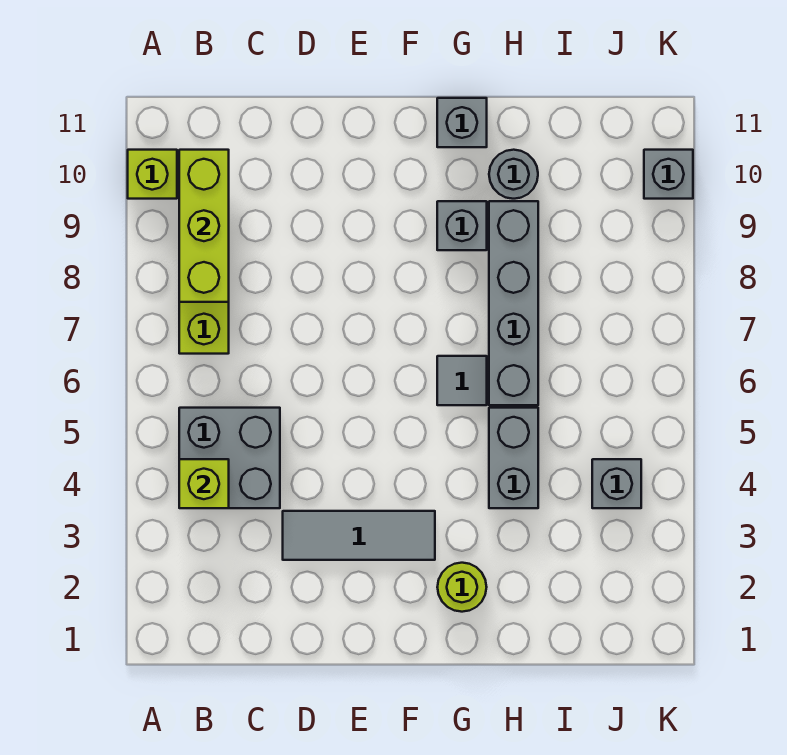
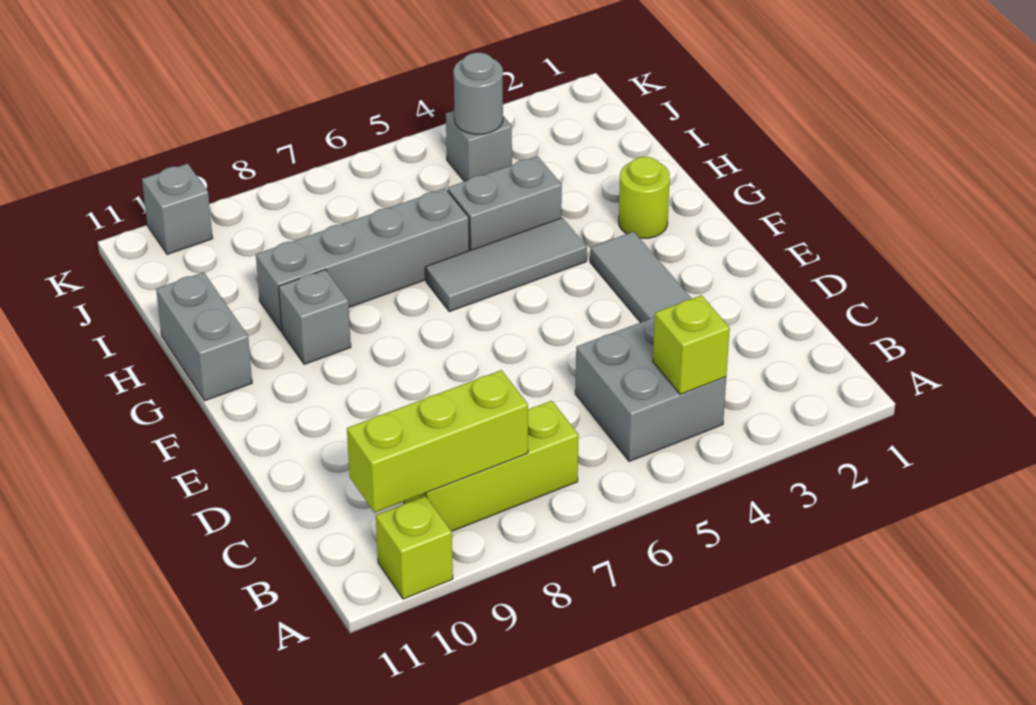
grey tile G6 level 1 -> grey tile G4:G6 level 1
grey brick G11 level 1 -> grey brick G11:H11 level 1
grey round brick H10 level 1 -> grey round brick J4 level 2

